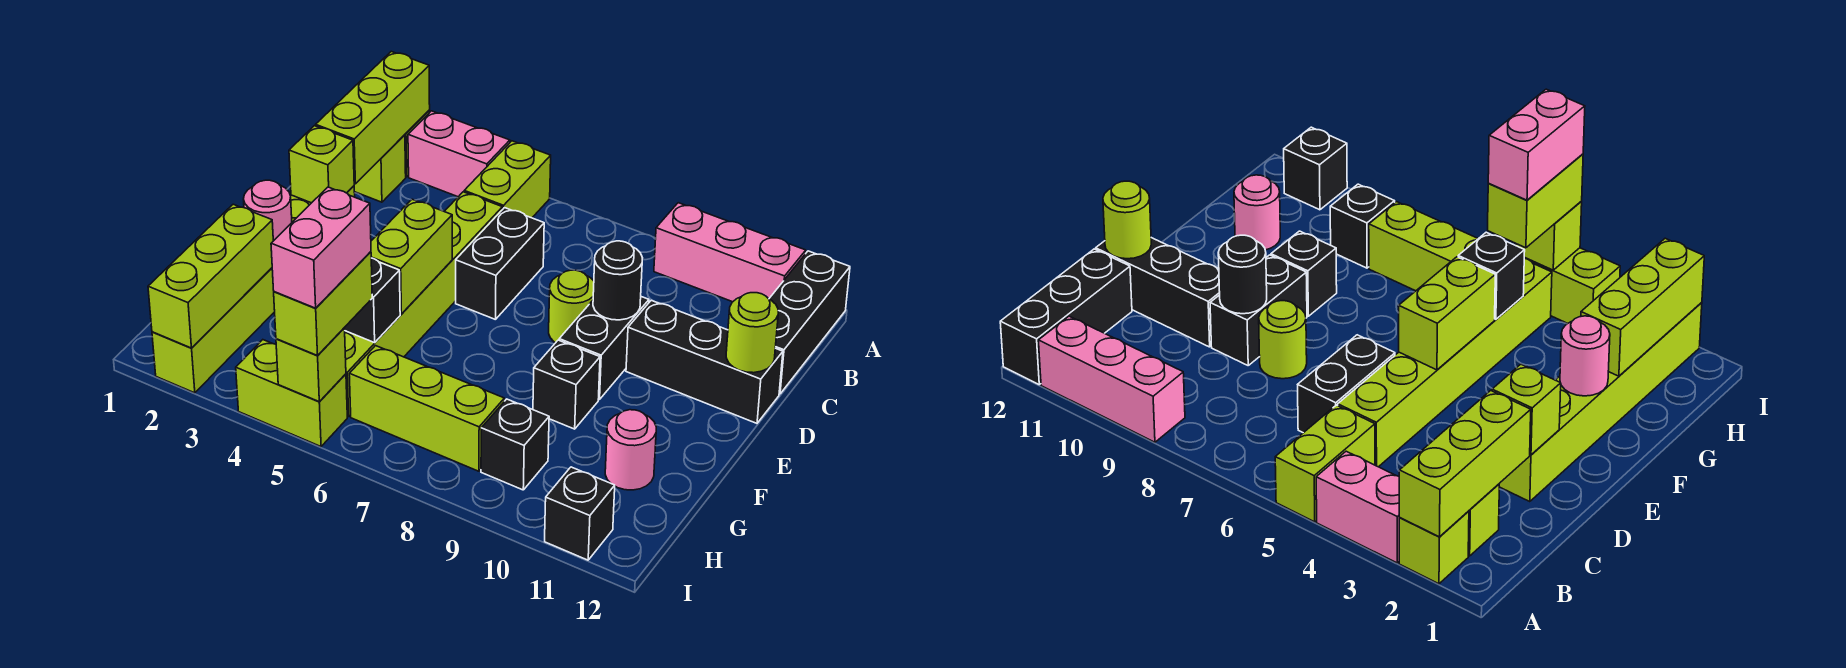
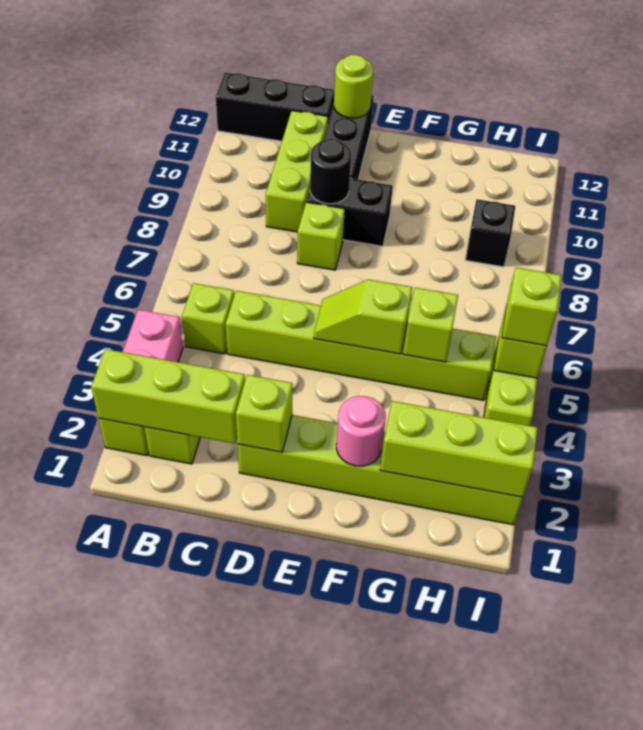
lime brick A5:B5 level 1 -> lime brick B5 level 1
pink brick A9:A11 level 1 -> none
black brick C6:D6 level 1 -> none
lime round brick D8 level 1 -> lime brick D8 level 1
lime brick E5:F5 level 2 -> lime slope E5:F5 level 2 top F
black brick F9 level 1 -> none
black brick G5 level 2 -> lime brick G5 level 2
pink round brick G11 level 1 -> none
lime brick H5:I5 level 3 -> lime brick I5 level 3
pink brick H5:I5 level 4 -> none
lime brick H6:H8 level 1 -> lime brick C9:C11 level 1
black brick I11 level 1 -> none

